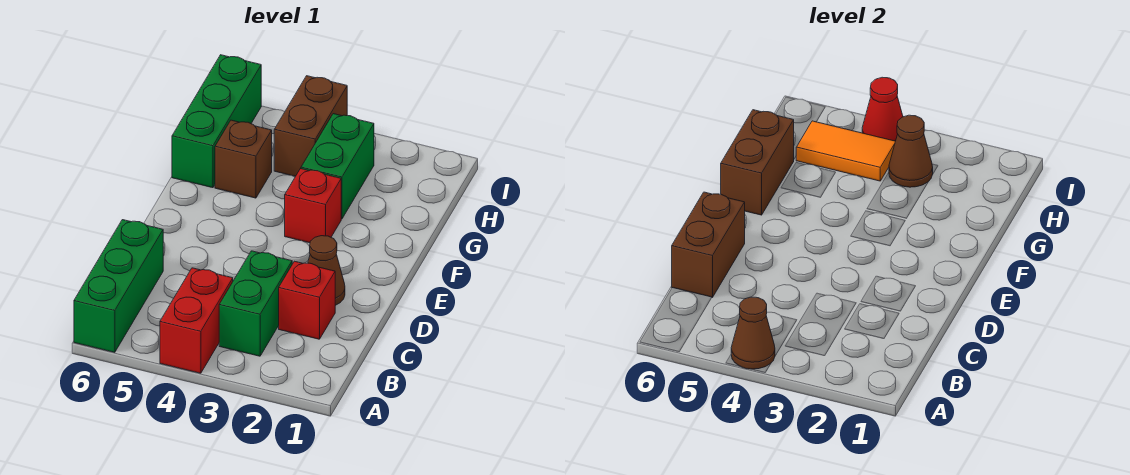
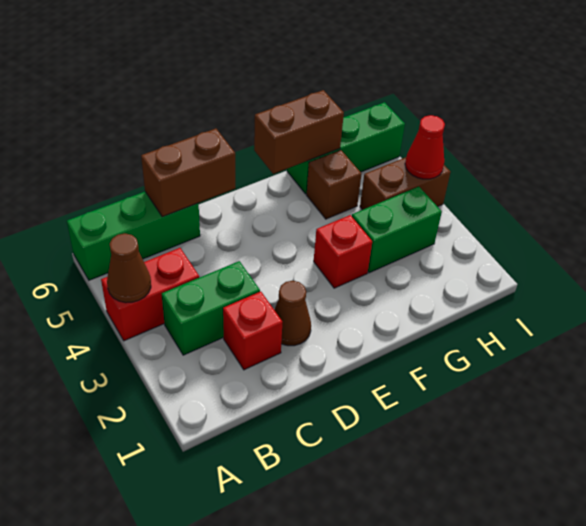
brown cone H3 level 2 -> none
orange tile H4:H5 level 2 -> none

